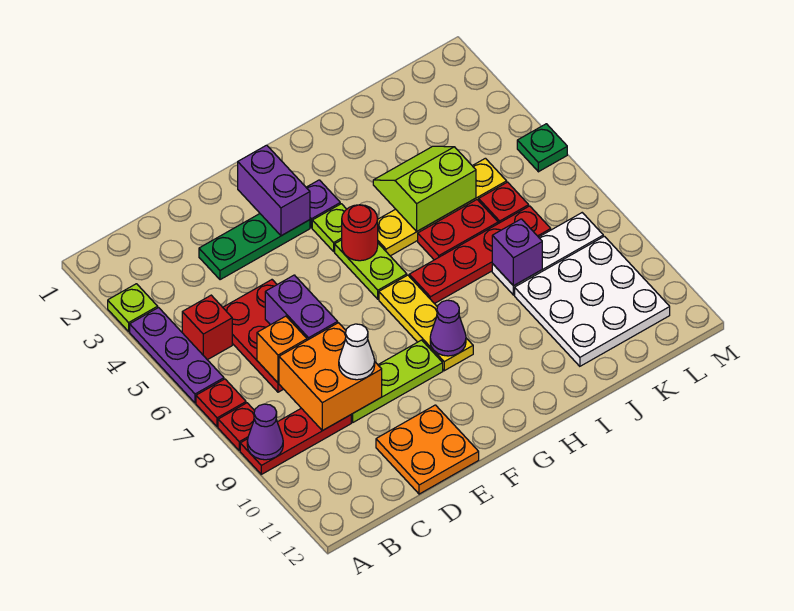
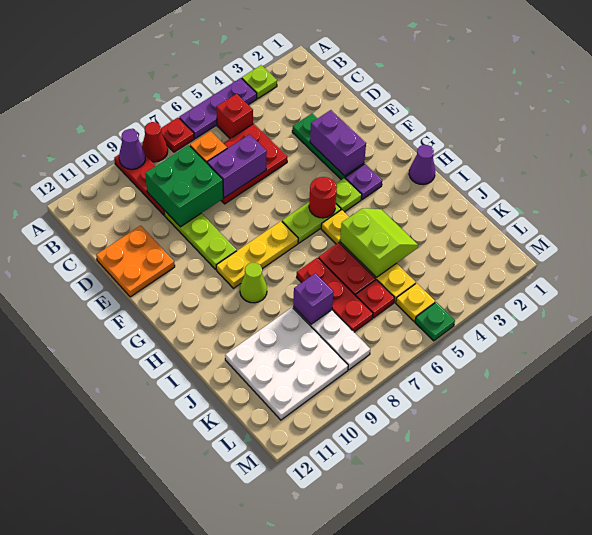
red plate A8 level 1 -> red cone A8 level 1
orange brick C8:D9 level 2 -> green brick C8:D9 level 2
white cone D9 level 3 -> none
purple brick F2:F3 level 2 -> purple brick E3:F3 level 2
purple cone G9 level 2 -> purple cone H1 level 1
red plate H7:K7 level 1 -> red plate I7:K7 level 1
none -> lime cone H9 level 1
none -> yellow plate L5 level 1

